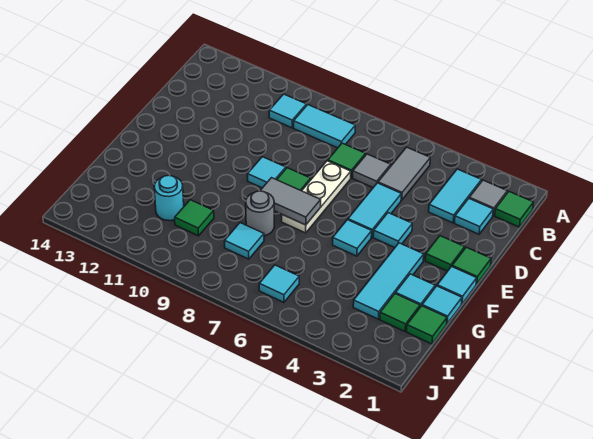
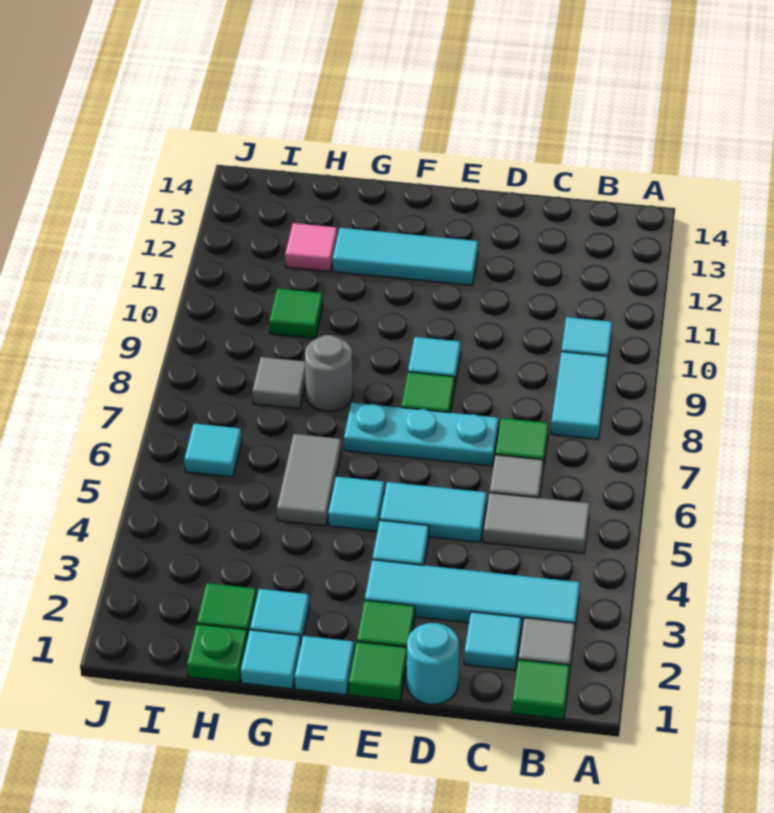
cyan tile B3:C3 level 1 -> cyan tile B3:E3 level 1
white plate D7:F7 level 1 -> cyan plate D7:F7 level 1
cyan tile F3:H3 level 1 -> cyan tile E12:G12 level 1
grey tile F7:F8 level 2 -> grey tile G5:G6 level 1
green tile H1 level 1 -> green plate H1 level 1
cyan tile H8 level 1 -> grey tile H8 level 1
cyan round brick H11 level 1 -> cyan round brick D1 level 1
none -> pink tile H12 level 1

